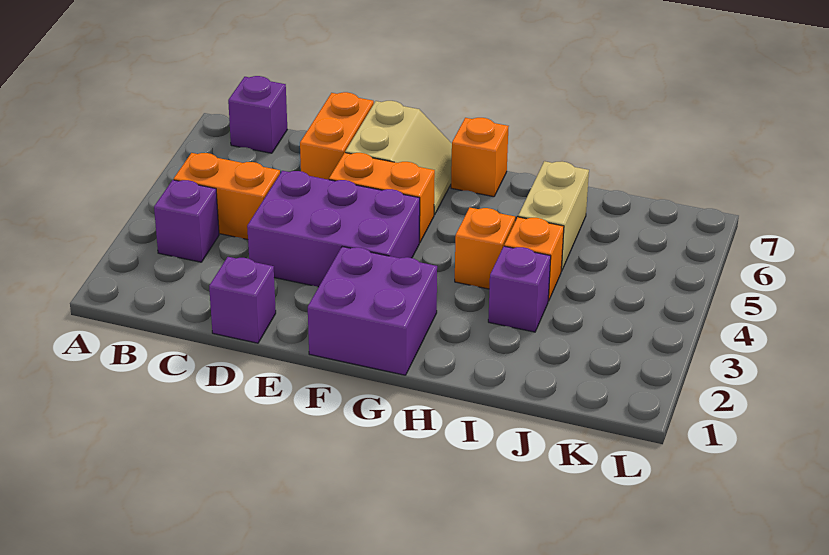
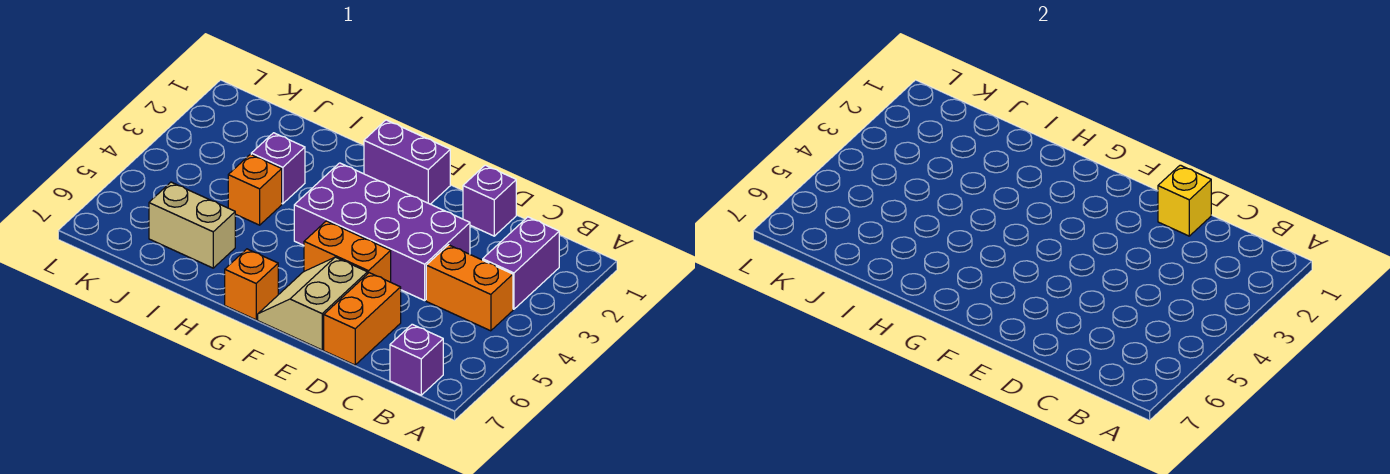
purple brick B3 level 1 -> purple brick B2:B3 level 1
none -> yellow brick D1 level 2
purple brick D3:F4 level 1 -> purple brick D3:G4 level 1
purple brick F1:G2 level 1 -> purple brick F1:G1 level 1
orange brick H4 level 1 -> none
tan brick I5:I6 level 1 -> tan brick I6:J6 level 1

